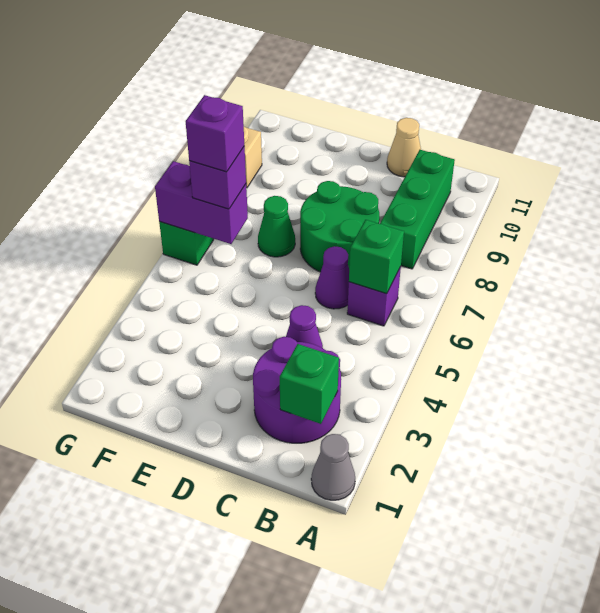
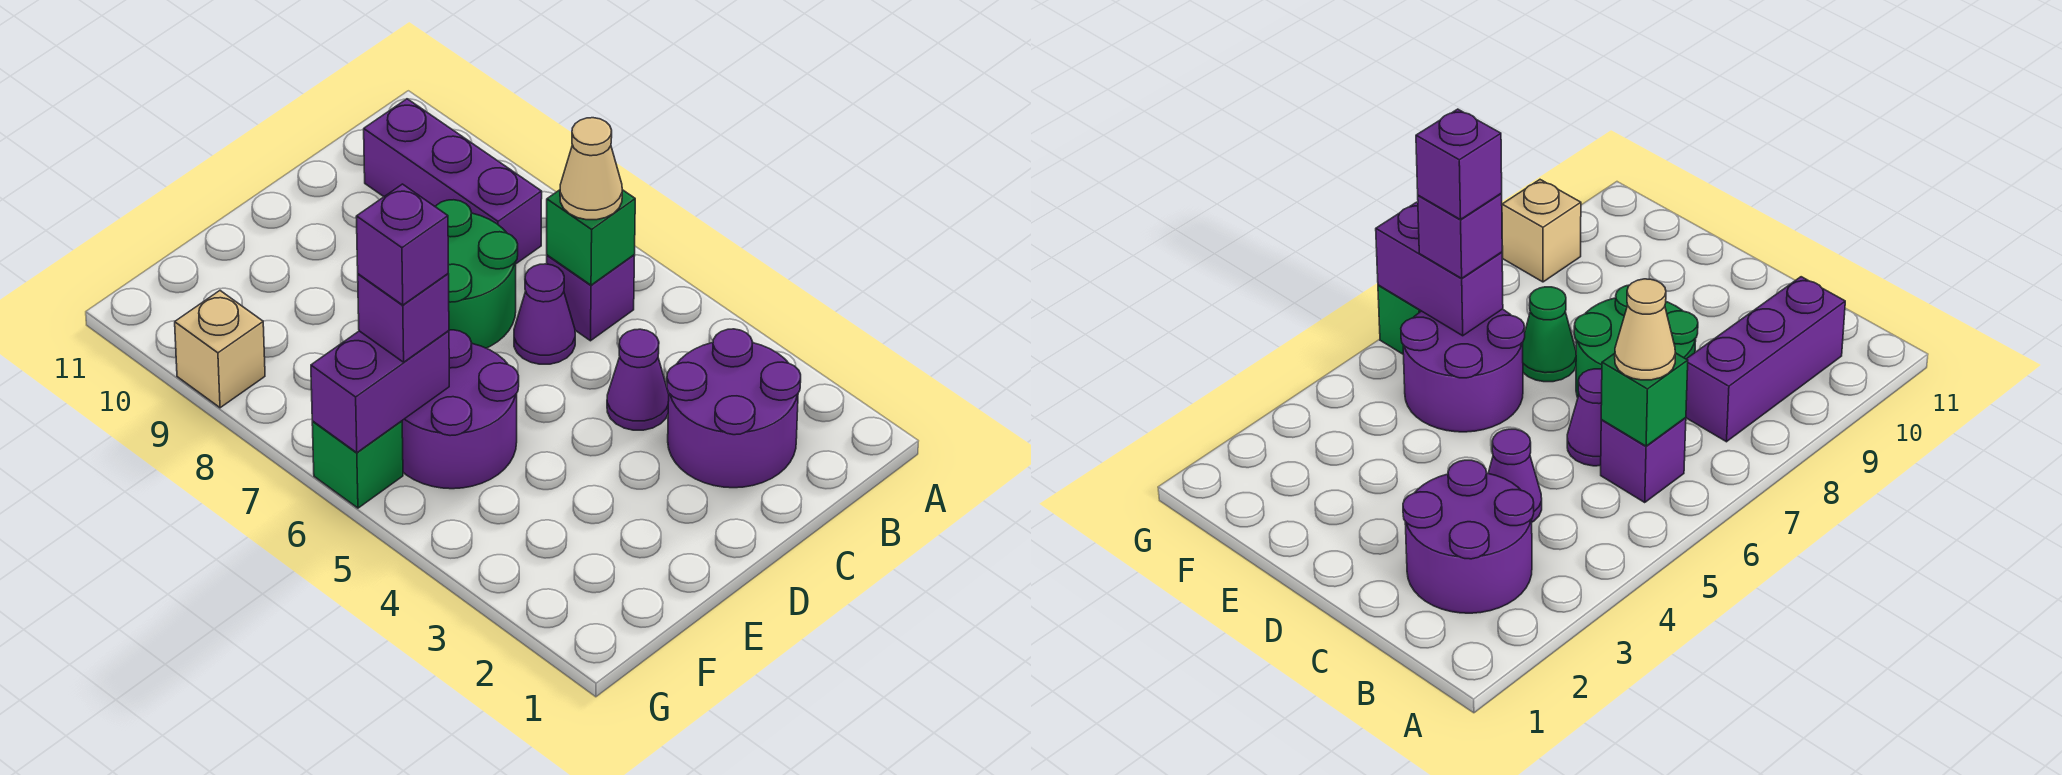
grey cone A1 level 1 -> none
green brick B2 level 2 -> none
green brick B8:B10 level 1 -> purple brick B8:B10 level 1
tan cone C11 level 1 -> tan cone B6 level 3
none -> purple round brick E5:F6 level 1

